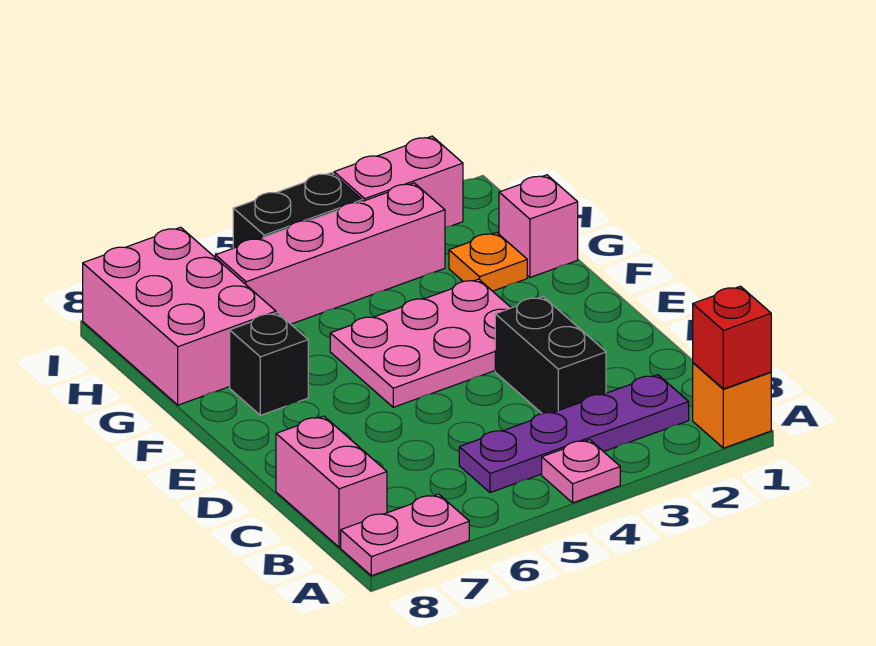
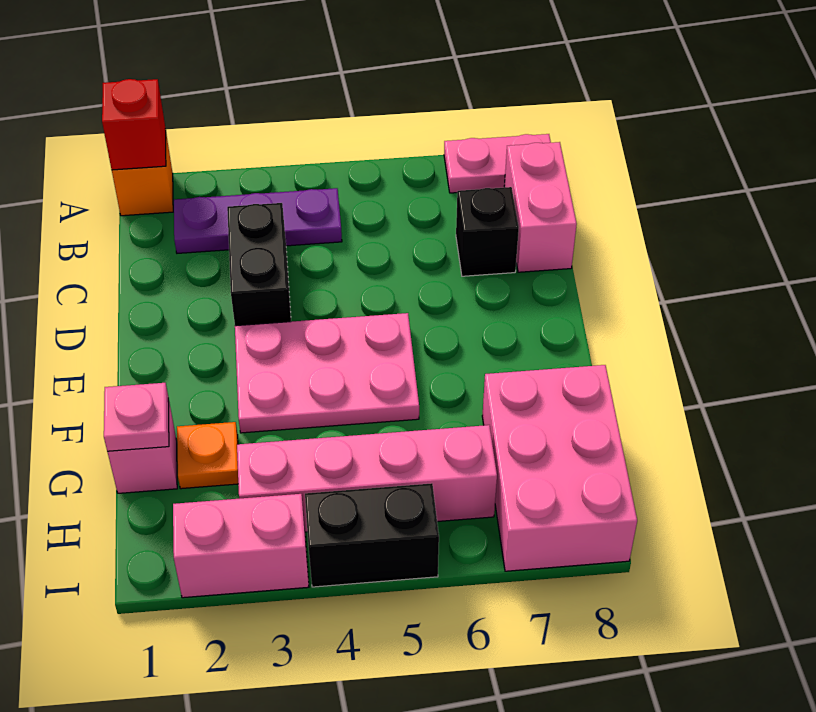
pink plate A4 level 1 -> pink plate G1 level 2
purple plate B2:B5 level 1 -> purple plate B2:B4 level 1
black brick F7 level 1 -> black brick C7 level 1

